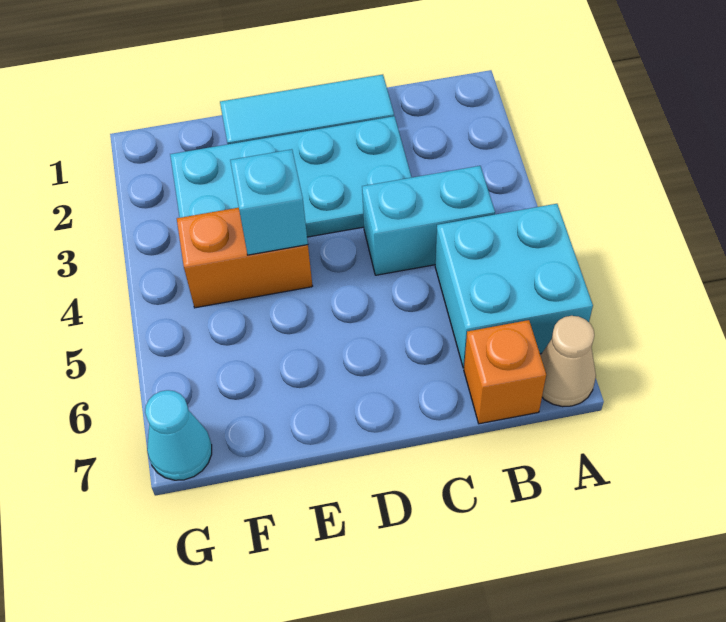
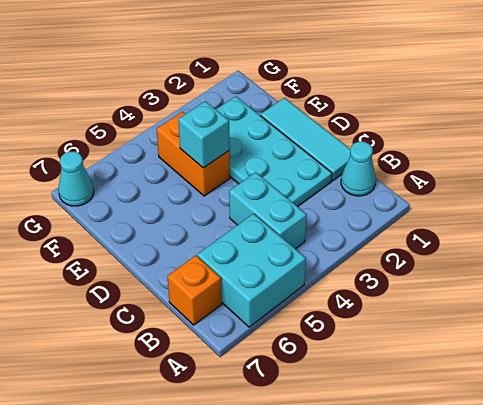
tan cone A7 level 1 -> none
none -> cyan cone B1 level 1

